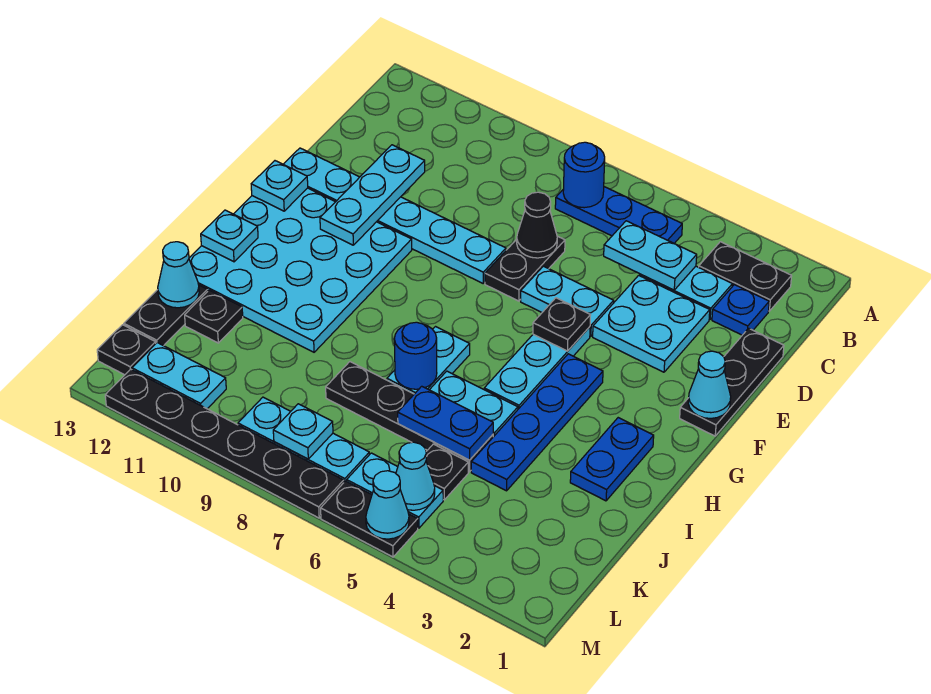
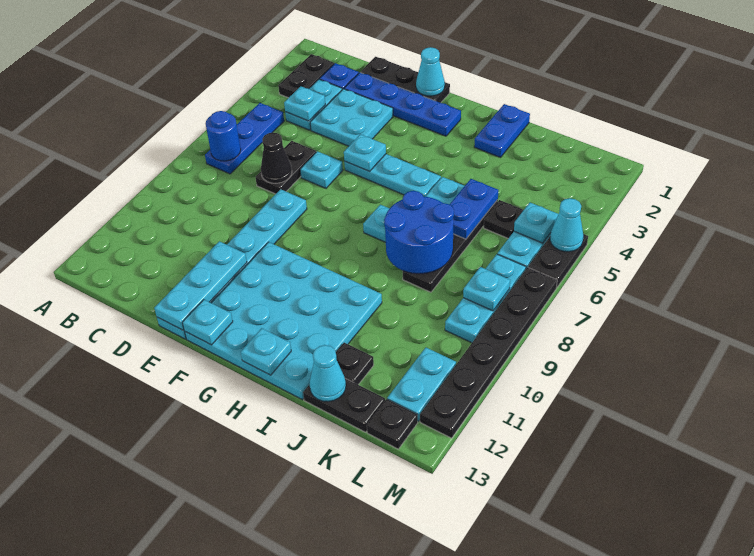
cyan plate C4:C5 level 2 -> cyan plate C4 level 2
black plate D7:E7 level 1 -> black plate D6:D7 level 1
cyan plate D11:F11 level 2 -> cyan plate E11:E13 level 2
cyan plate E5:E6 level 1 -> cyan plate E6 level 1
black plate F5 level 2 -> cyan plate F5 level 2
blue plate G4:J4 level 1 -> blue plate D2:G2 level 1
blue plate H2:I2 level 1 -> blue plate I1:I2 level 1
blue round brick I7 level 2 -> blue round brick I7:J8 level 2
cyan cone L5 level 2 -> cyan plate L5 level 2

